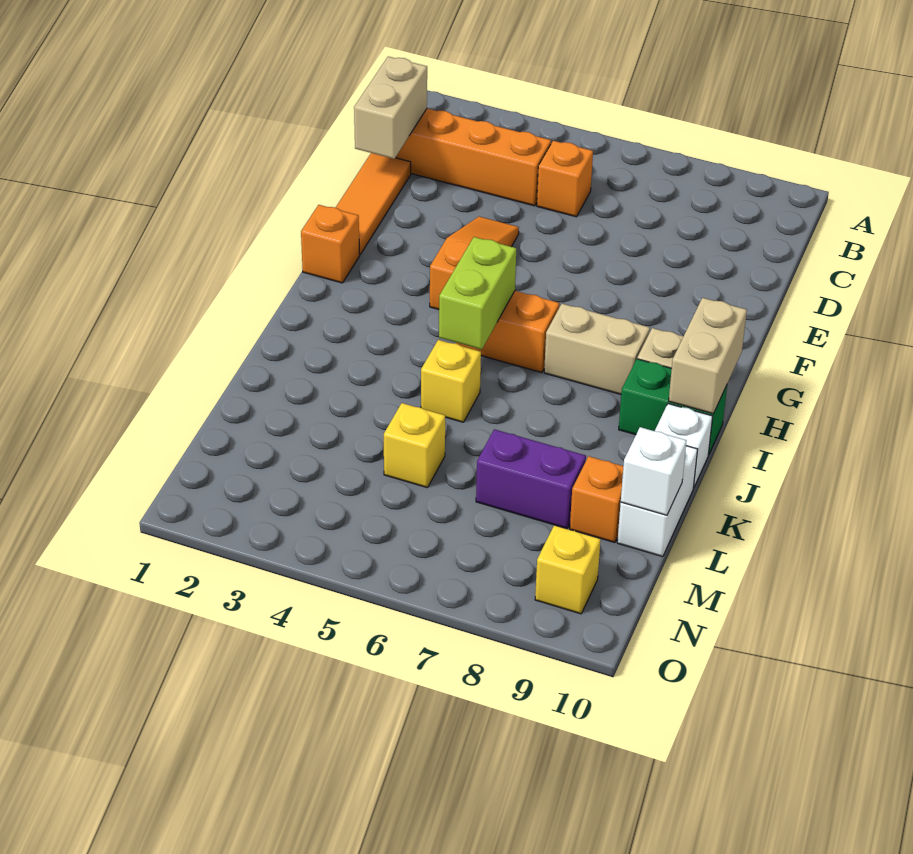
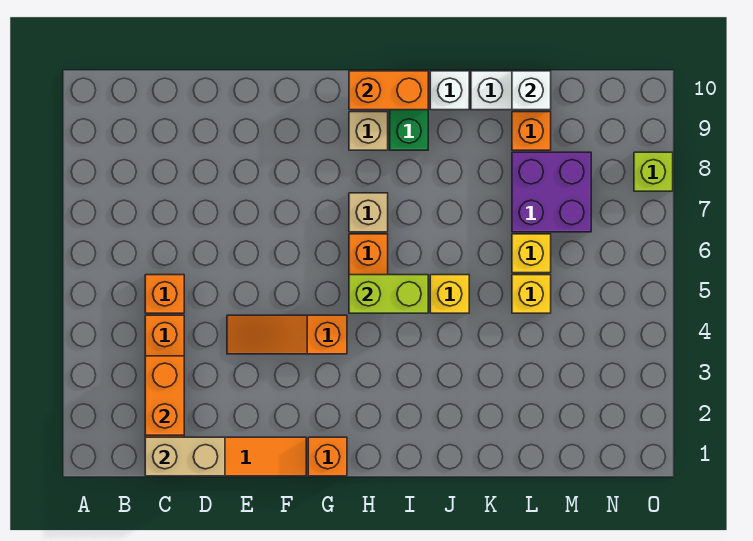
none -> orange brick C2:C3 level 2
tan brick H7:H8 level 1 -> tan brick H7 level 1
tan brick H10:I10 level 2 -> orange brick H10:I10 level 2
purple brick L7:L8 level 1 -> purple brick L7:M8 level 1
yellow brick N9 level 1 -> yellow brick L6 level 1
none -> lime brick O8 level 1

